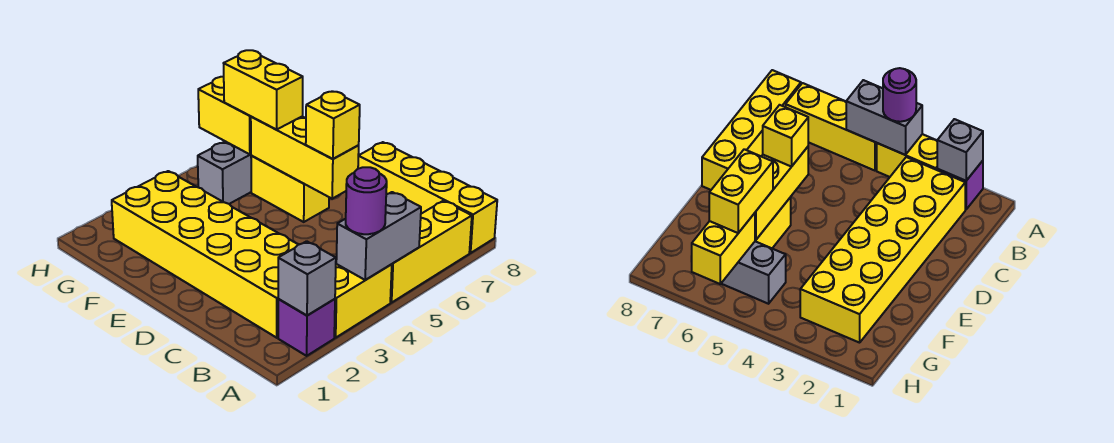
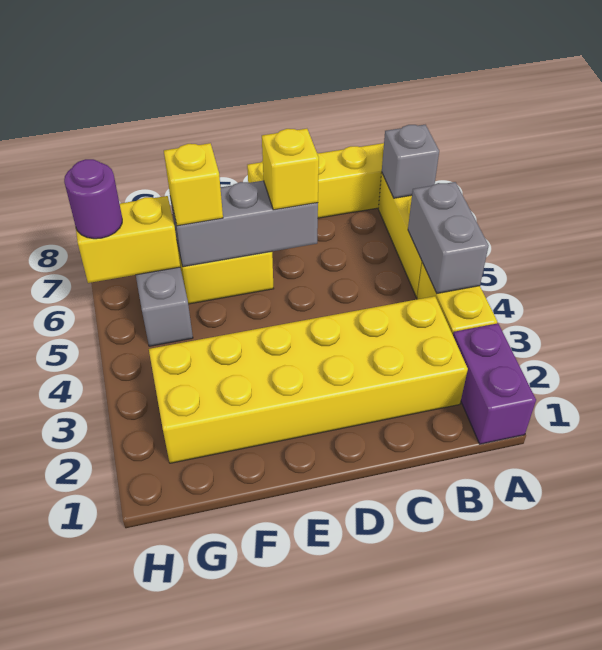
purple brick A2 level 1 -> purple brick A1:A2 level 1
grey brick A2 level 2 -> grey brick A7 level 2
purple round brick A4 level 3 -> purple round brick H6 level 3
yellow brick D6:F6 level 2 -> grey brick D6:F6 level 2
yellow brick F6:G6 level 3 -> yellow brick F6 level 3

